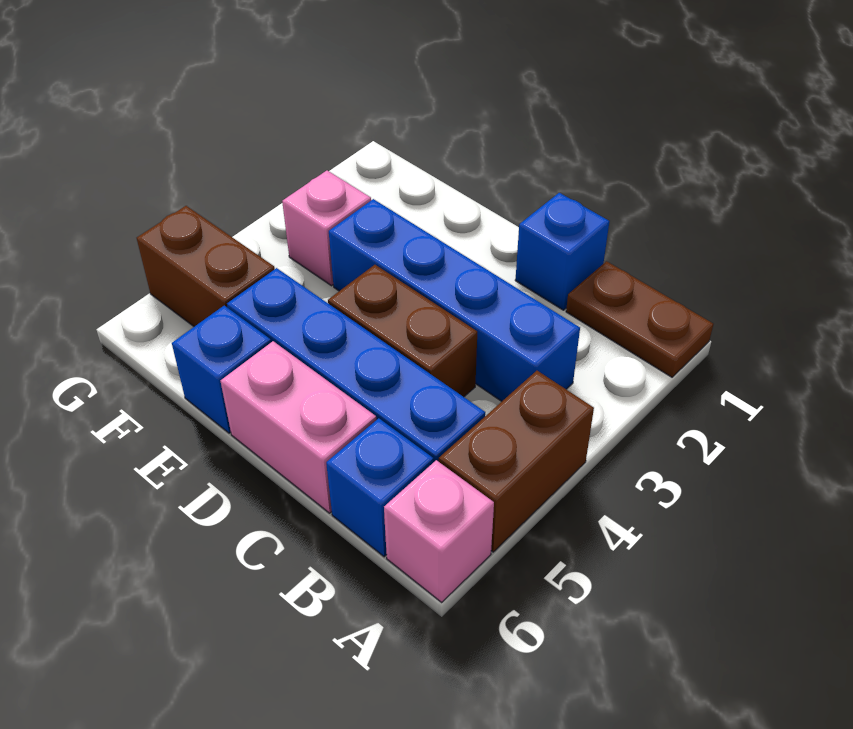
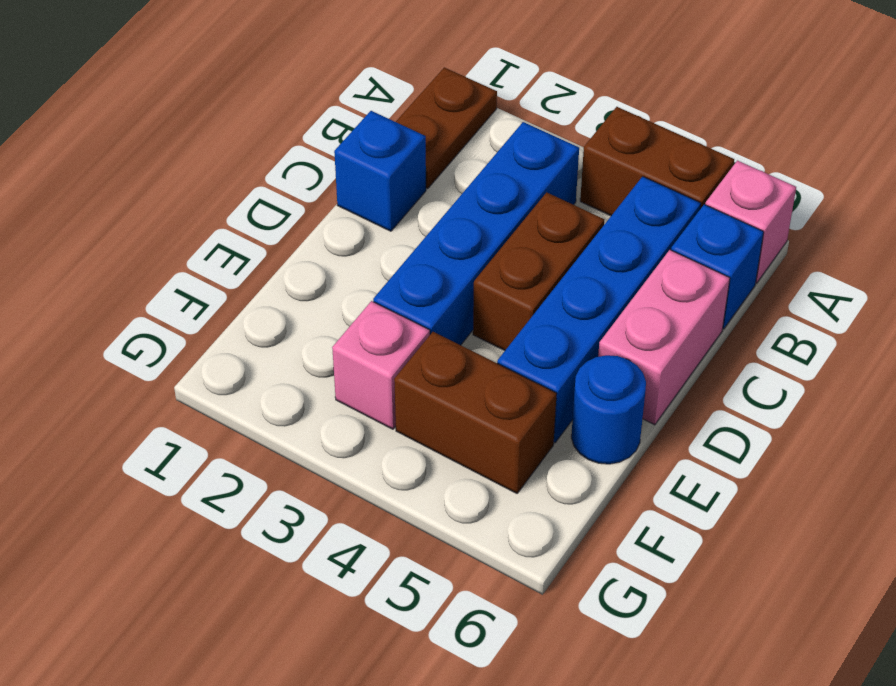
blue brick E6 level 1 -> blue round brick E6 level 1
brown brick F5:G5 level 1 -> brown brick F4:F5 level 1

